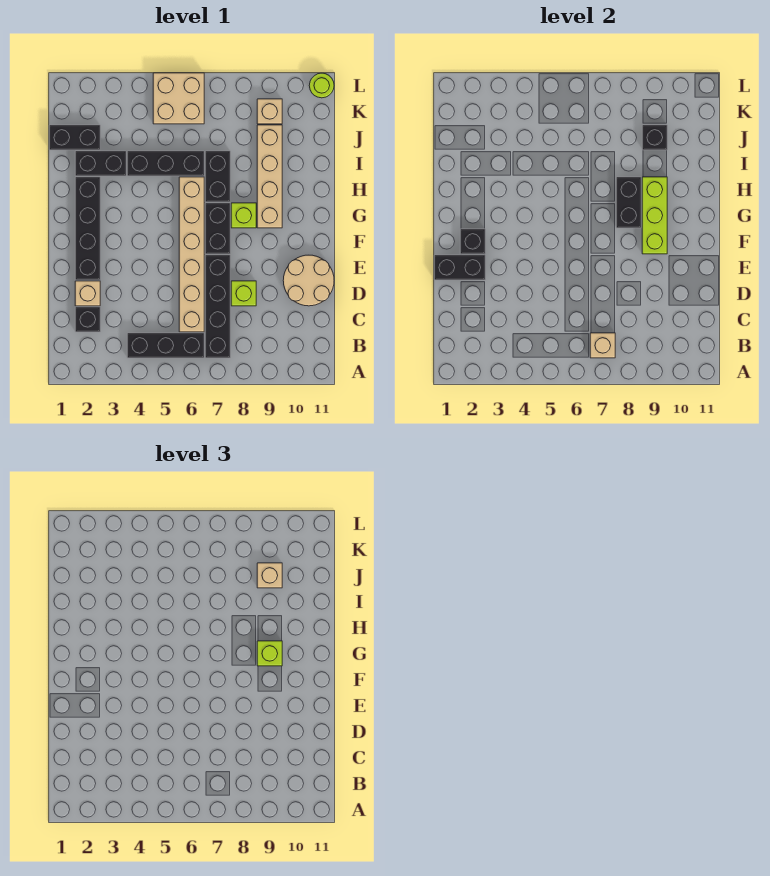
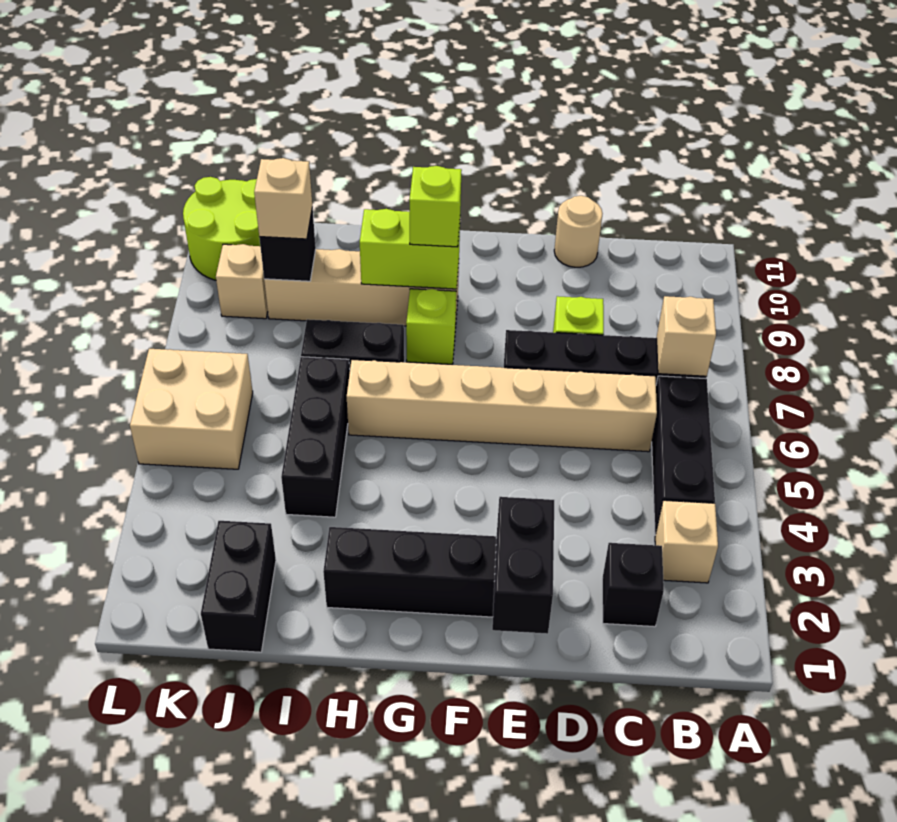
tan brick D2 level 1 -> tan brick B3 level 1
tan round brick D10:E11 level 1 -> tan round brick D11 level 1
black brick F2 level 2 -> none
black brick F7:G7 level 1 -> none
lime brick F9:H9 level 2 -> lime brick G9:H9 level 2
black brick G8:H8 level 2 -> none
black brick I2:I3 level 1 -> none
lime round brick L11 level 1 -> lime round brick K10:L11 level 1

